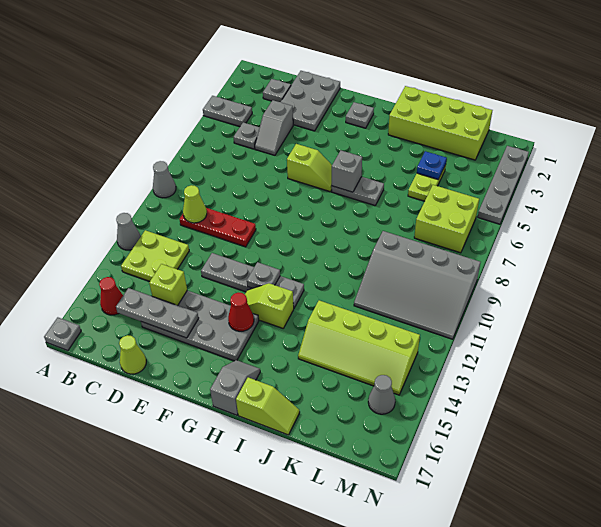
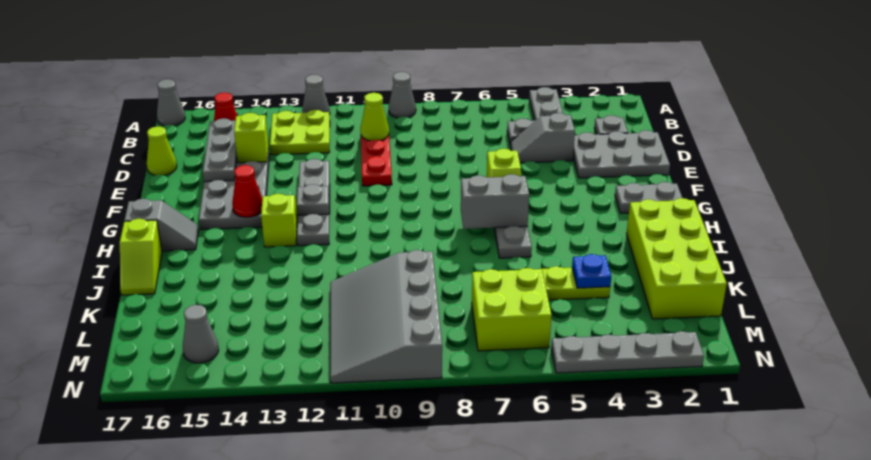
grey plate A17 level 1 -> grey cone A17 level 1
grey plate G2 level 1 -> grey plate G1:G2 level 1
grey brick H6 level 2 -> grey brick H6:H7 level 2
lime slope J13:M14 level 1 top 13 -> none

